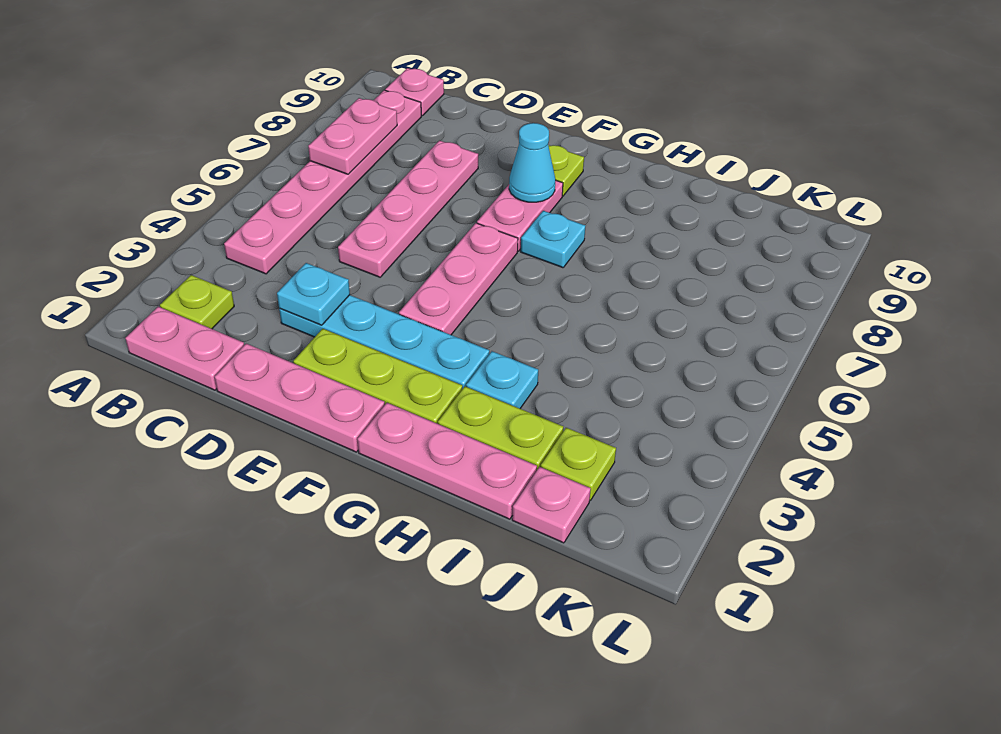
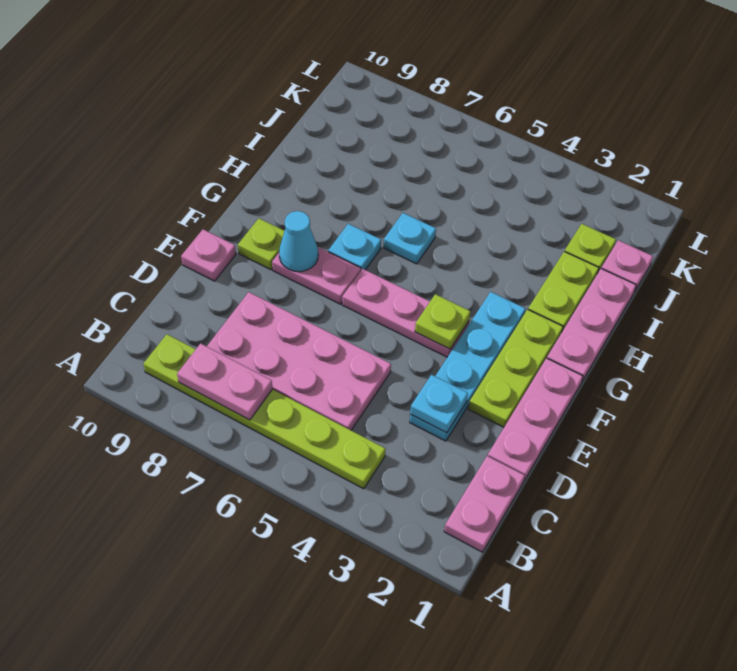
lime plate B2 level 1 -> lime plate F4 level 2
pink plate B4:B9 level 1 -> lime plate B4:B9 level 1
pink plate B10 level 1 -> pink plate E10 level 1
pink plate D5:D8 level 1 -> pink plate C5:D8 level 1
cyan plate H3 level 1 -> cyan plate H6 level 1

